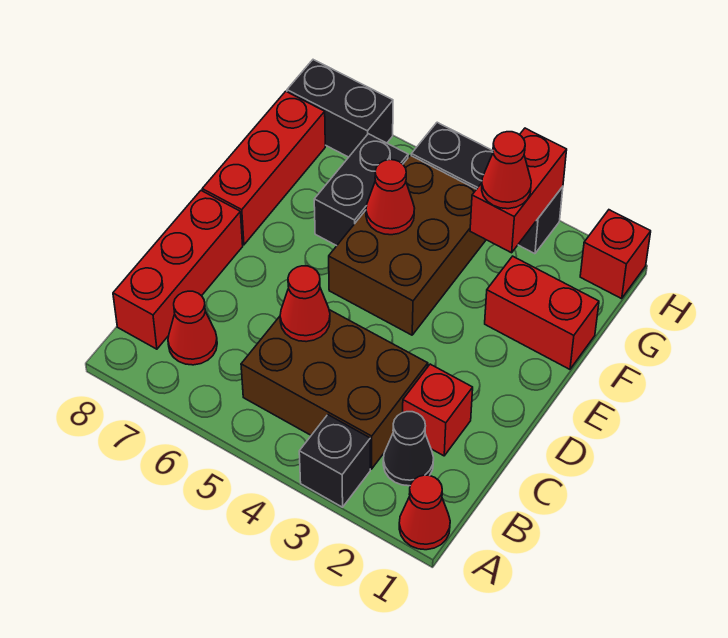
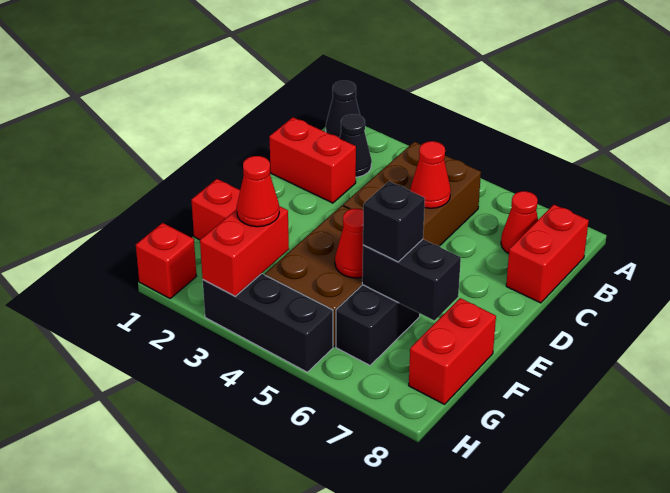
red cone A1 level 1 -> black cone A1 level 1
black brick A3 level 1 -> black brick F6 level 3
brown brick B3:C5 level 1 -> brown brick B4:D5 level 1
red brick B8:D8 level 1 -> red brick B8:C8 level 1
red brick C2 level 1 -> red brick C1:C2 level 1
red brick E8:G8 level 1 -> red brick F8:G8 level 1
black brick H7:H8 level 1 -> black brick F6:F7 level 2

